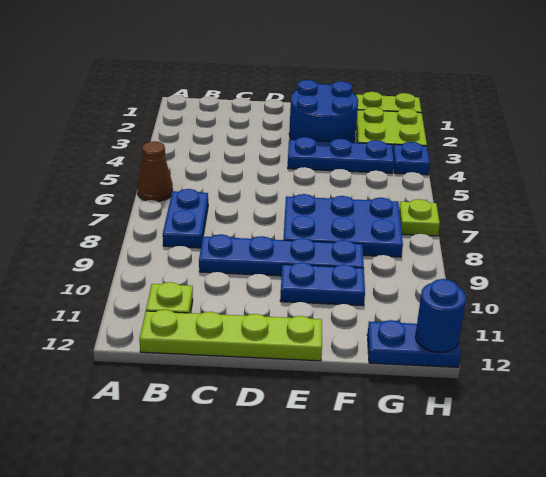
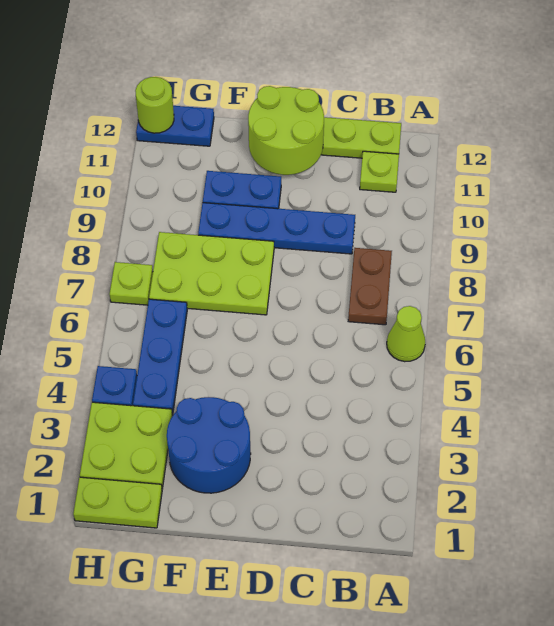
brown cone A6 level 1 -> lime cone A6 level 1
blue plate B7:B8 level 1 -> brown plate B7:B8 level 1
none -> lime round brick D11:E12 level 2
blue plate E4:G4 level 1 -> blue plate G4:G6 level 1
blue plate E7:G8 level 1 -> lime plate E7:G8 level 1
blue round brick H12 level 2 -> lime round brick H12 level 2

